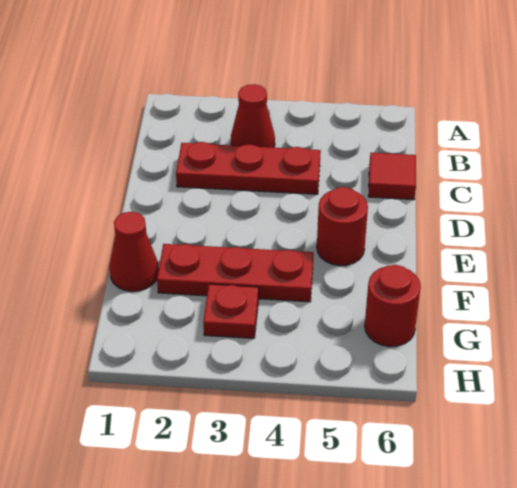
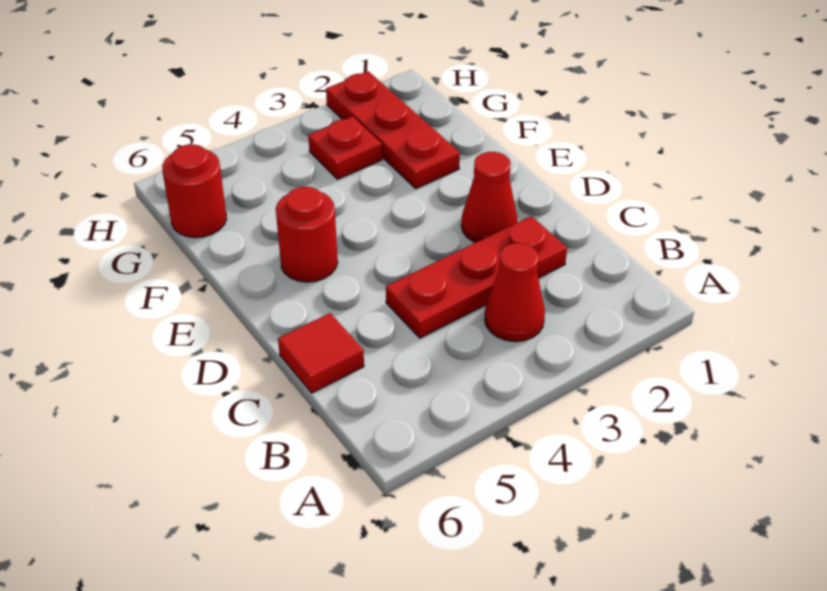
red cone F1 level 1 -> red cone D2 level 1
red plate F2:F4 level 1 -> red plate F2:H2 level 1

